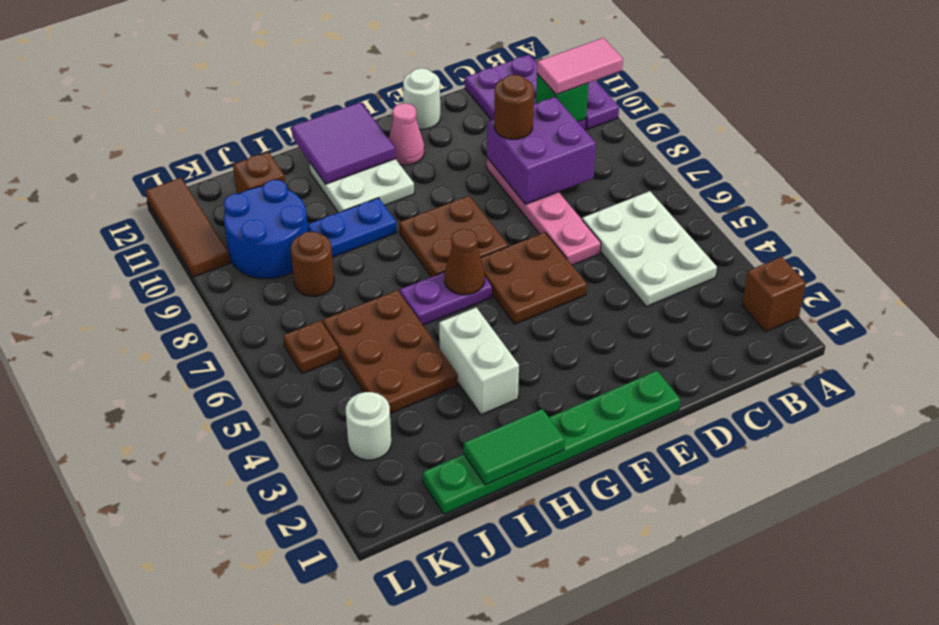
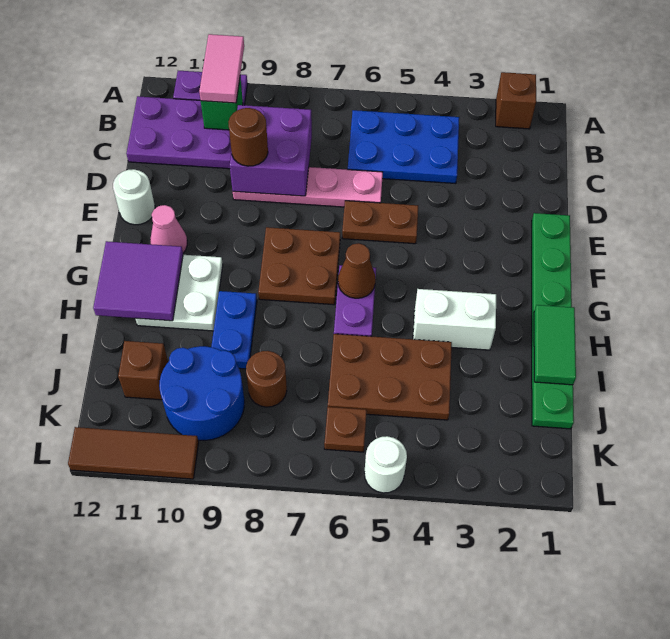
white plate B4:C6 level 1 -> blue plate B4:C6 level 1
brown plate E5:F6 level 1 -> brown plate E5:E6 level 1
white round brick K3 level 1 -> white round brick L5 level 1

